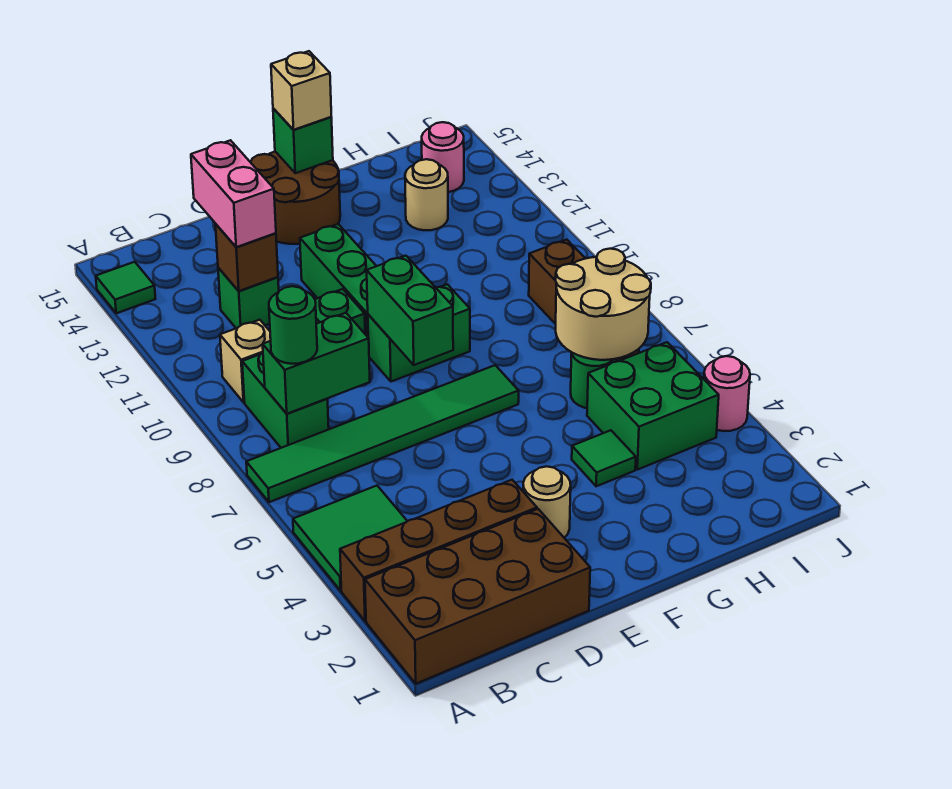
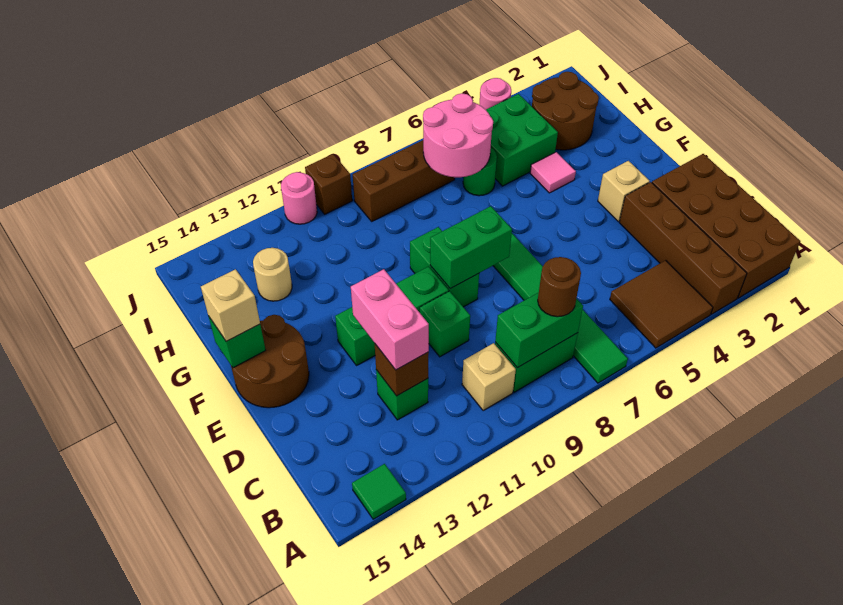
green tile A4:B5 level 1 -> brown tile A4:B5 level 1
green brick B8:C8 level 2 -> green brick B8:B9 level 2
green round brick B8 level 3 -> brown round brick B8 level 3
pink brick C12:C13 level 3 -> pink brick C12:D12 level 3
tan round brick E3 level 1 -> tan brick E3 level 1
green tile G4 level 1 -> pink tile G4 level 1
none -> brown round brick H2:I3 level 1
tan round brick H6:I7 level 2 -> pink round brick H6:I7 level 2
pink round brick I14 level 1 -> pink round brick J11 level 1
none -> brown brick J10 level 1

